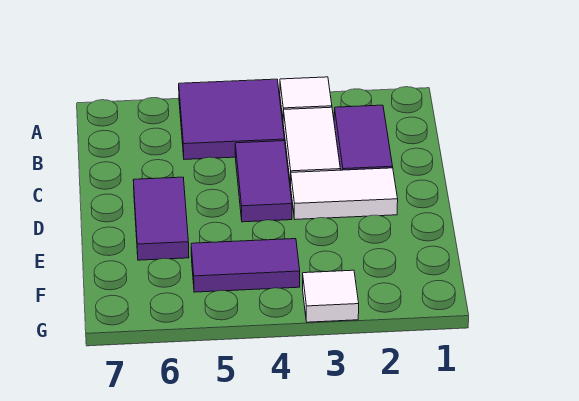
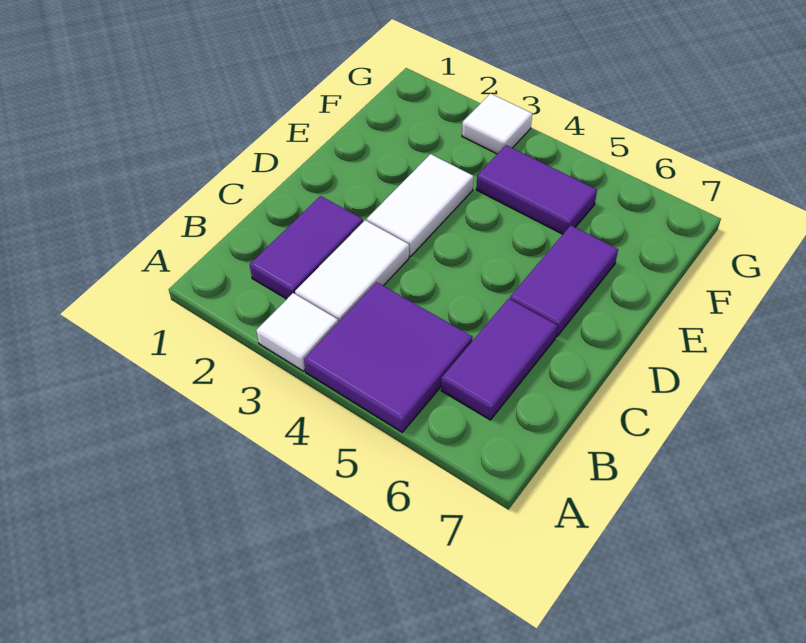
purple tile C4:D4 level 1 -> purple tile B6:C6 level 1
white tile D2:D3 level 1 -> white tile D3:E3 level 1

